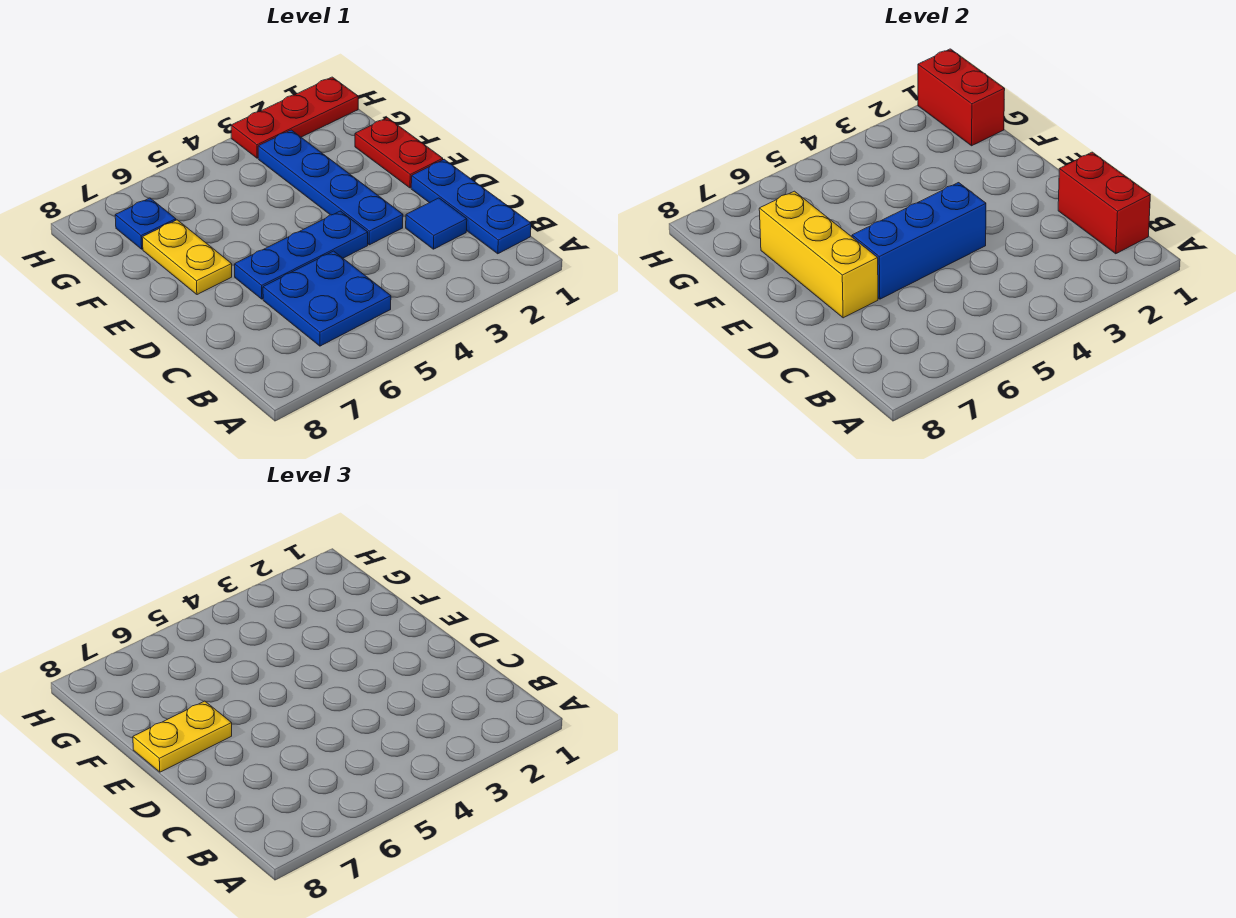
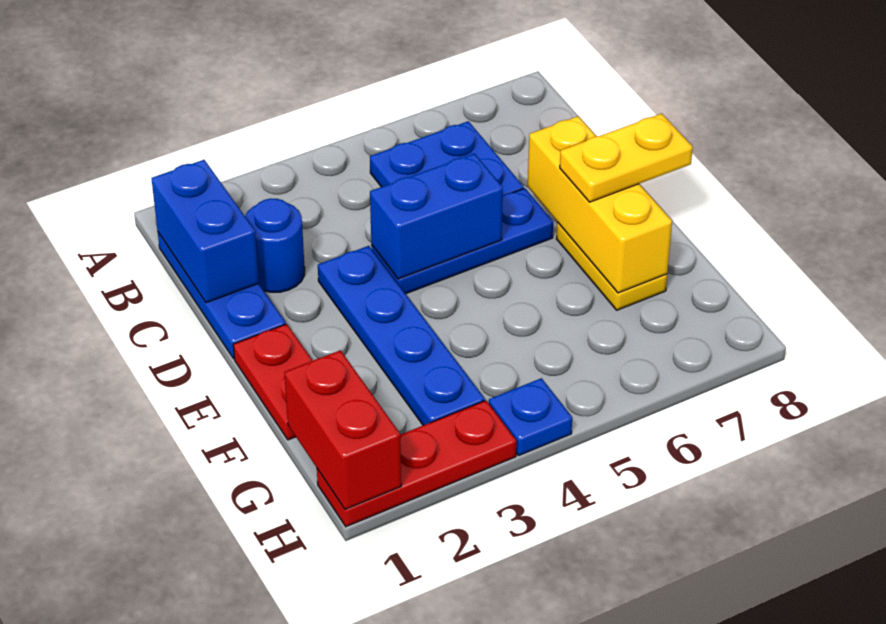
red brick B1:C1 level 2 -> blue brick B1:C1 level 2
blue tile C2 level 1 -> blue round brick C2 level 1
blue brick D4:D6 level 2 -> blue brick D4:D5 level 2
blue plate G7 level 1 -> blue plate H4 level 1

